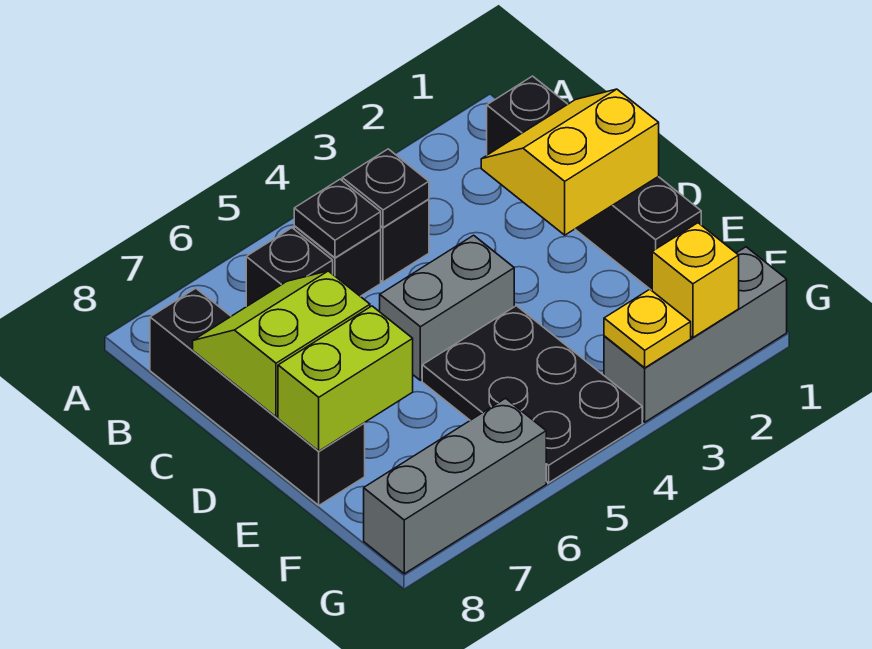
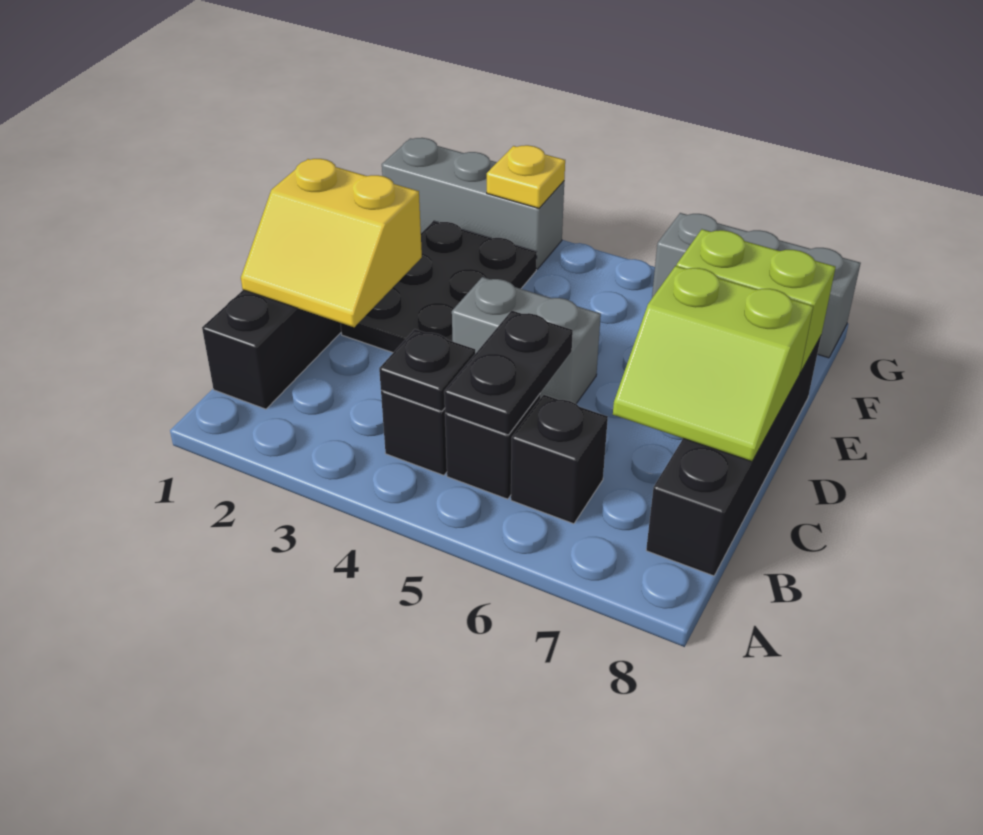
black plate B5 level 2 -> black plate B5:C5 level 2
black plate E4:G5 level 1 -> black plate D2:F3 level 1
yellow brick G2 level 2 -> none

